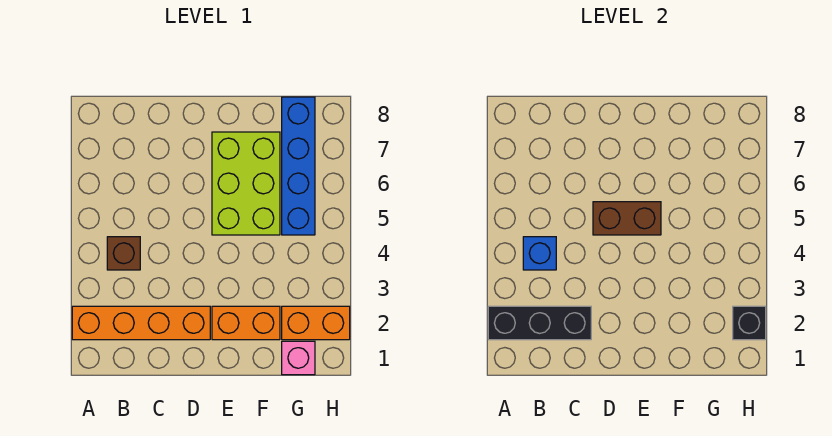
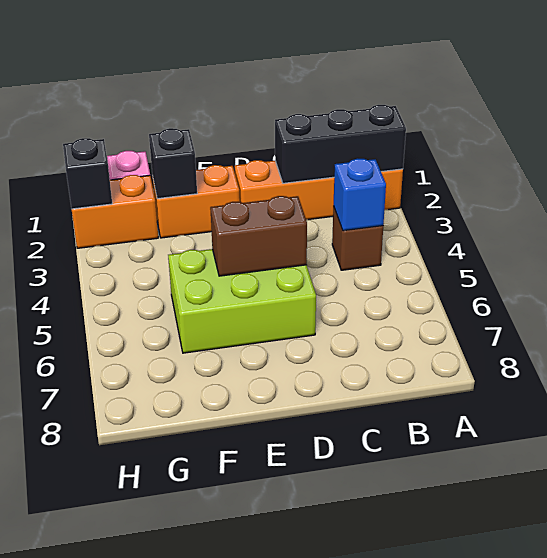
lime brick E5:F7 level 1 -> lime brick D5:F6 level 1
none -> black brick F2 level 2
blue brick G5:G8 level 1 -> none

